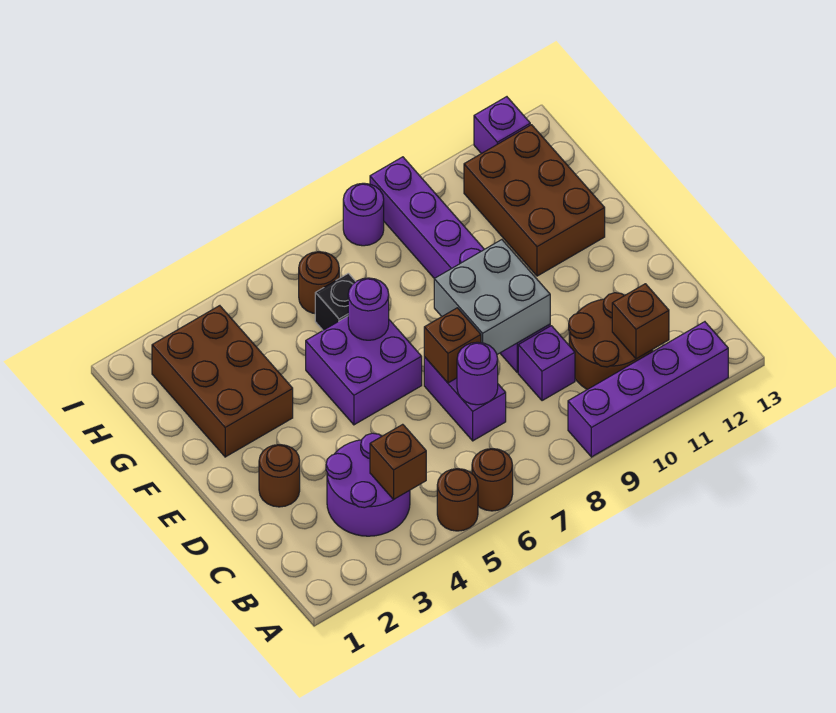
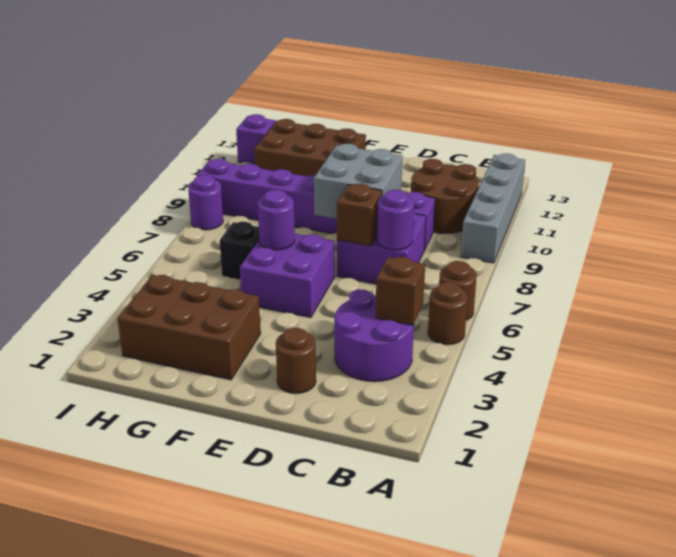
purple brick A9:A12 level 1 -> grey brick A9:A12 level 1
brown brick B11 level 2 -> none
purple brick C7:D7 level 1 -> purple brick C7:D8 level 1
brown round brick H6 level 1 -> none

